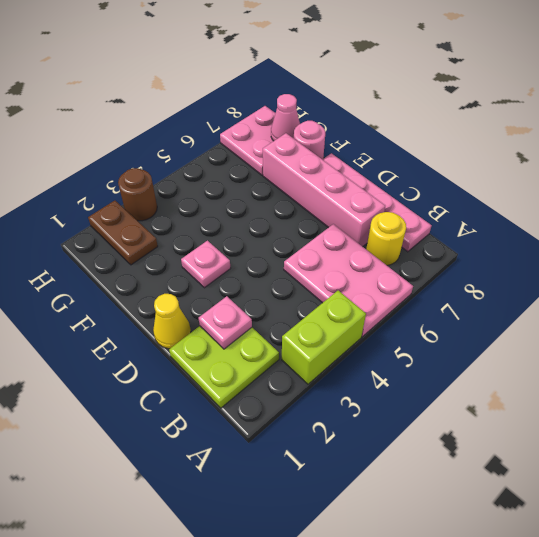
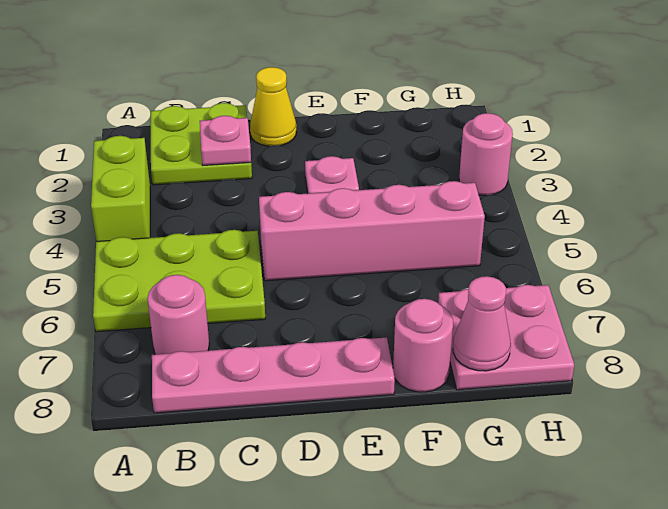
pink plate A5:C6 level 1 -> lime plate A5:C6 level 1
yellow round brick B7 level 1 -> pink round brick B7 level 1
pink brick C7:F7 level 1 -> pink brick D5:G5 level 1
brown plate G2:H2 level 1 -> none
brown round brick H3 level 1 -> pink round brick H3 level 1

